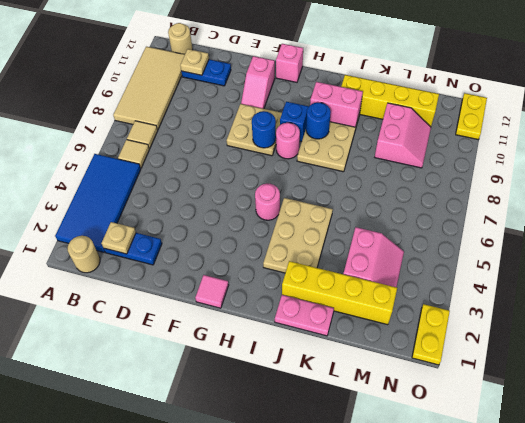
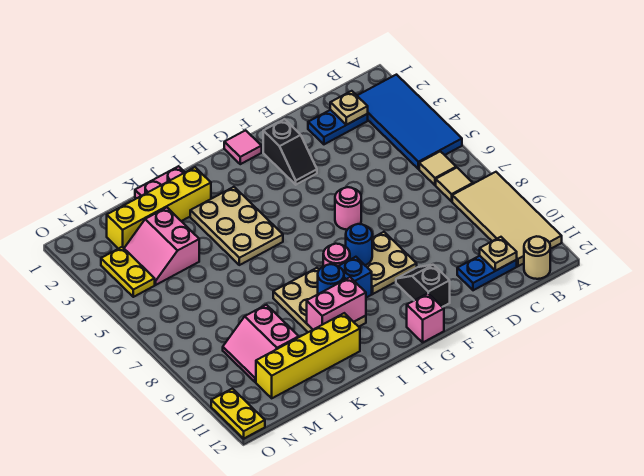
tan round brick B1 level 1 -> none
none -> black slope F2:F3 level 1 top 2
pink slope F10:F11 level 1 top 11 -> black slope F10:F11 level 1 top 11
pink round brick H5 level 1 -> pink round brick F6 level 1
yellow plate O1:O2 level 1 -> yellow plate N3:N4 level 1

